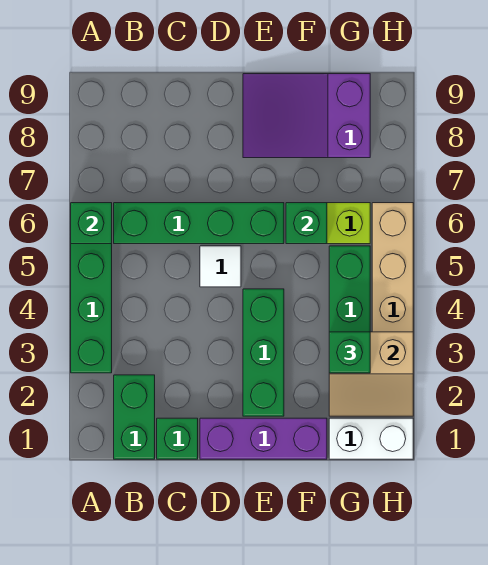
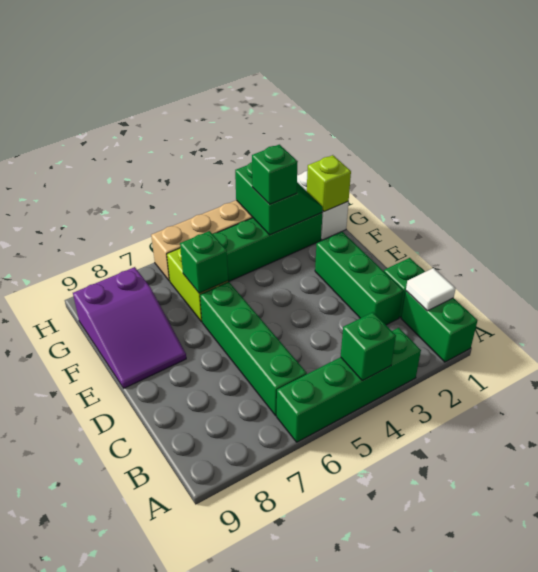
green brick A6 level 2 -> green brick A4 level 2
green brick B1:B2 level 1 -> green brick A1:B1 level 1
purple brick D1:F1 level 1 -> none
white tile D5 level 1 -> white tile B1 level 2
green brick E2:E4 level 1 -> green brick C2:E2 level 1
none -> lime brick G1 level 2
tan slope G2:H3 level 2 top 3 -> green slope G2:H3 level 2 top 3

